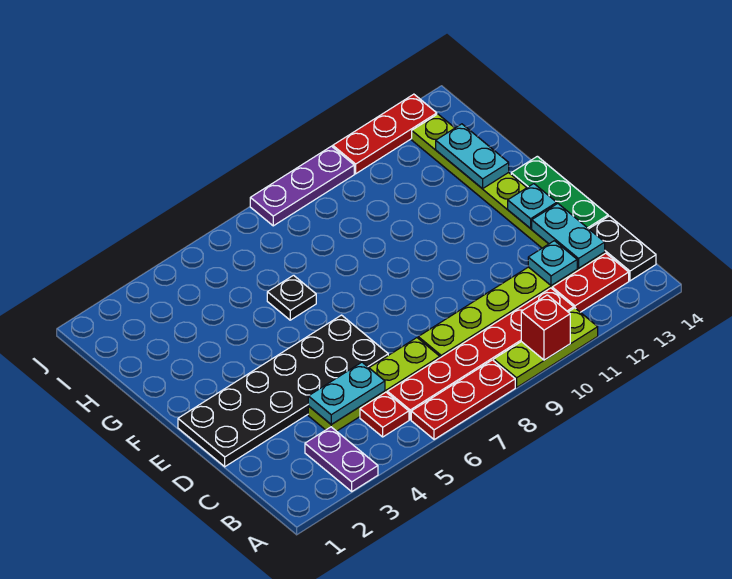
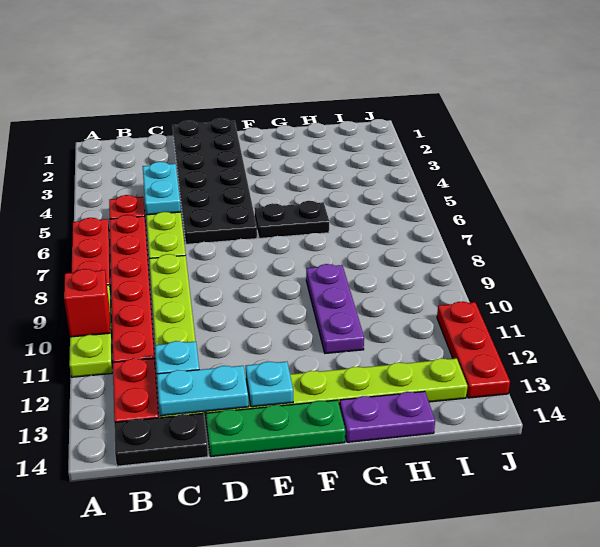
purple plate A3:B3 level 1 -> purple plate G14:H14 level 1
black plate G6 level 1 -> black plate F6:G6 level 1
cyan plate G13:H13 level 2 -> none
purple plate J8:J10 level 1 -> purple plate G9:G11 level 1

